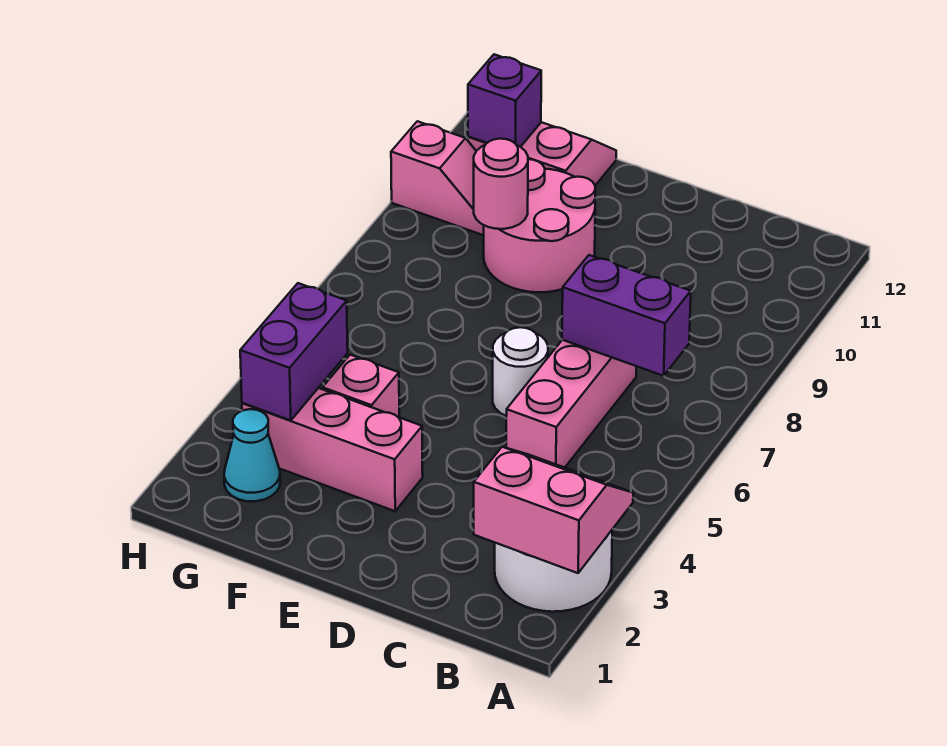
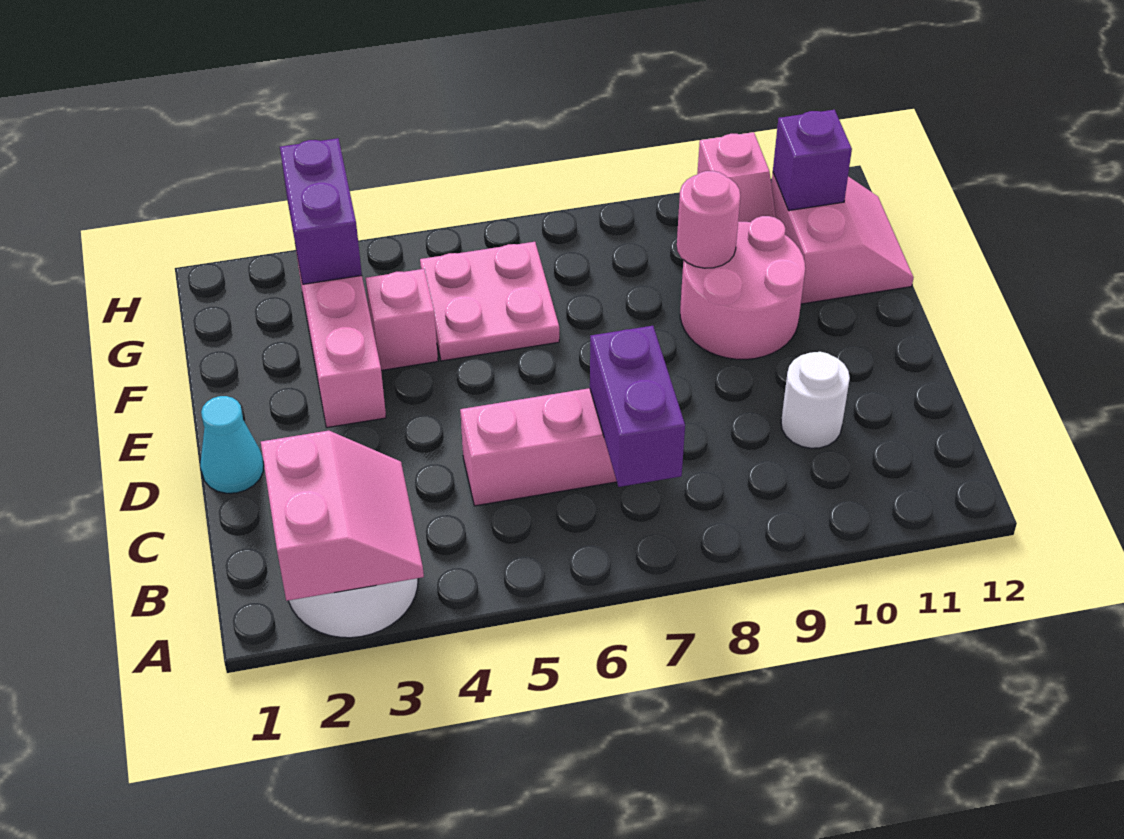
white round brick D6 level 1 -> white round brick C10 level 1
none -> pink plate F5:G6 level 1
cyan cone G2 level 1 -> cyan cone D1 level 1
purple brick G3:G4 level 2 -> purple brick G3:H3 level 2

